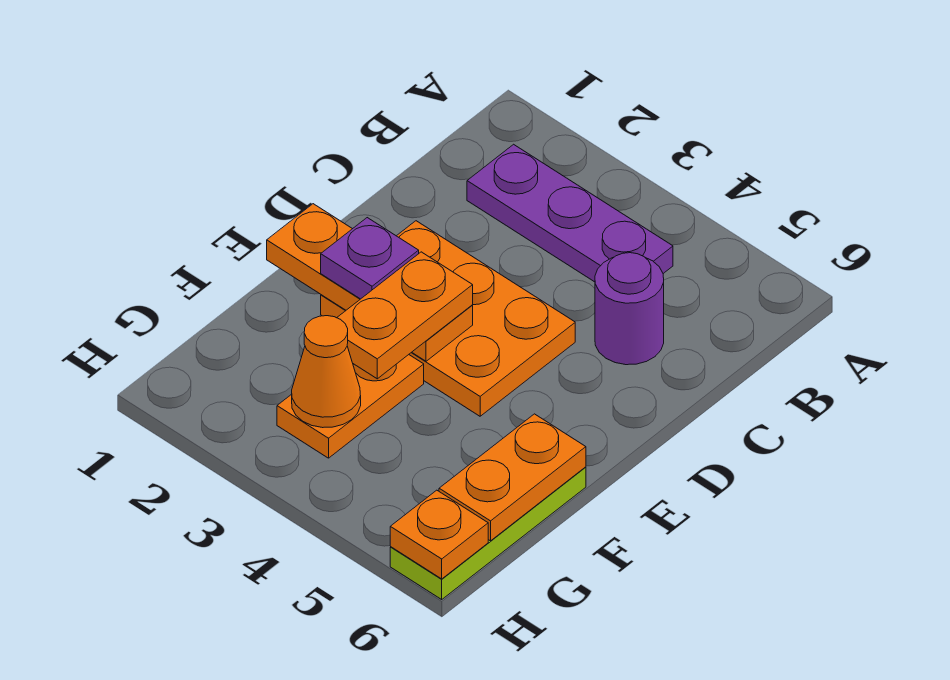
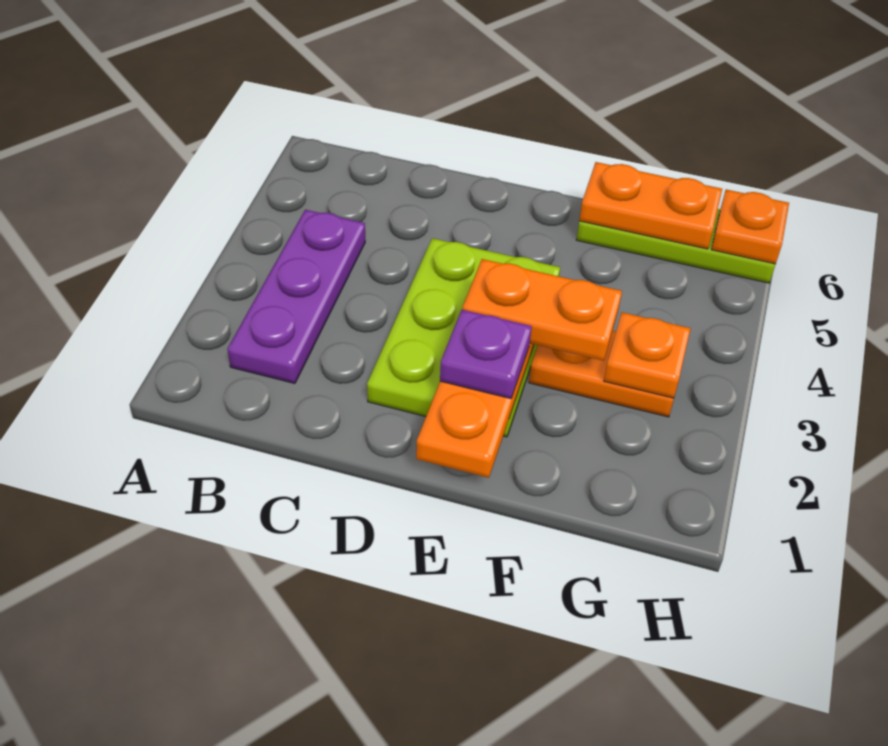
purple round brick C5 level 1 -> none
orange plate D2:E4 level 1 -> lime plate D2:E4 level 1
orange cone G3 level 2 -> orange plate G3 level 2

